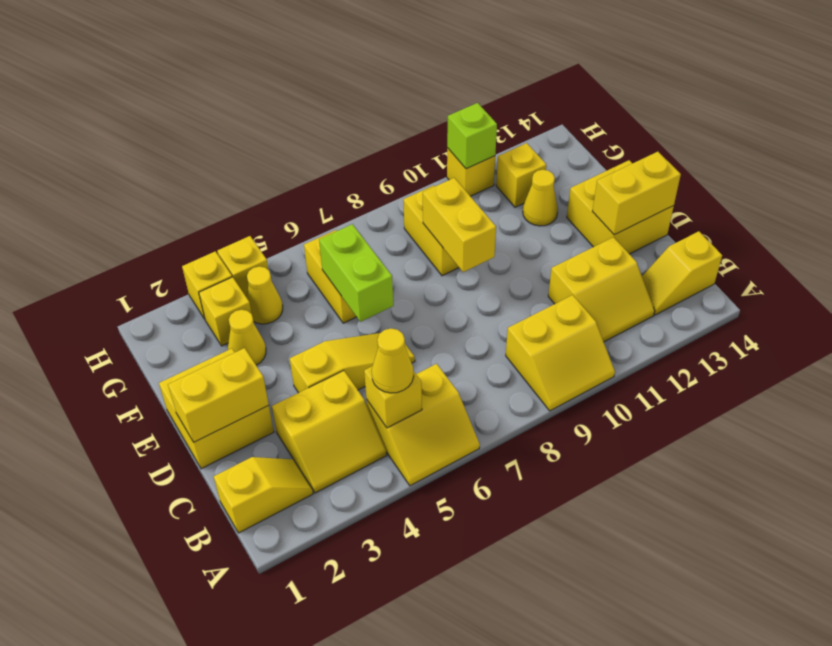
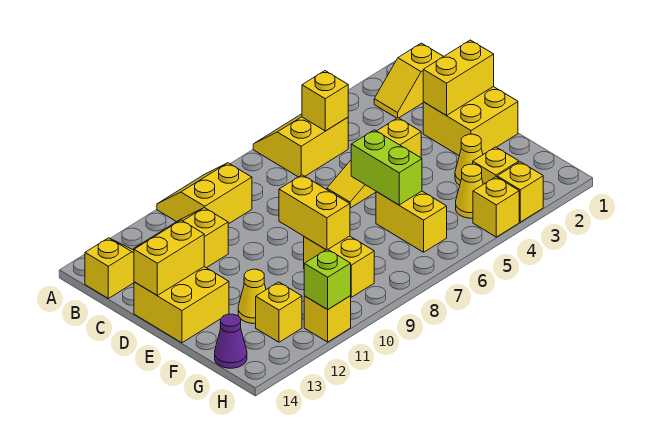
yellow slope B3:C4 level 1 top C -> none
yellow cone B5 level 3 -> none
none -> purple cone G14 level 1

